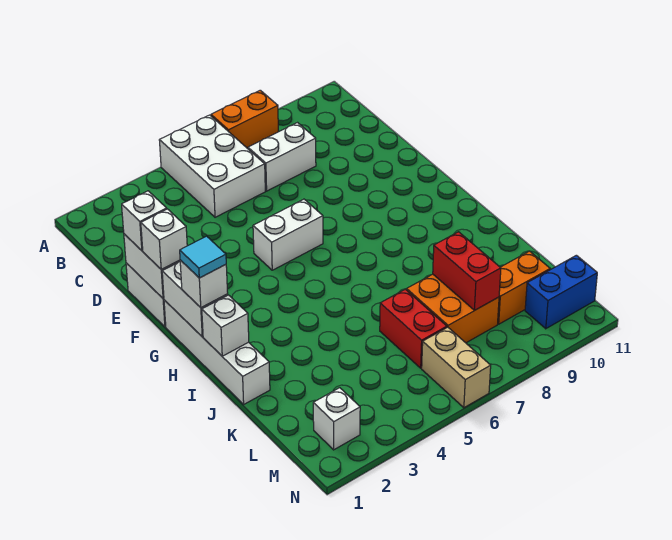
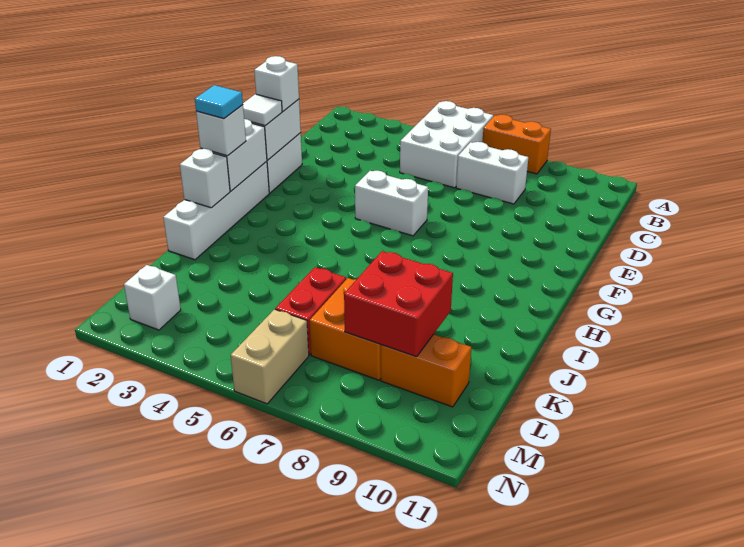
white brick F1 level 3 -> white tile F1 level 3
red brick K8:L8 level 2 -> red brick K8:L9 level 2
blue brick M10:M11 level 1 -> none

